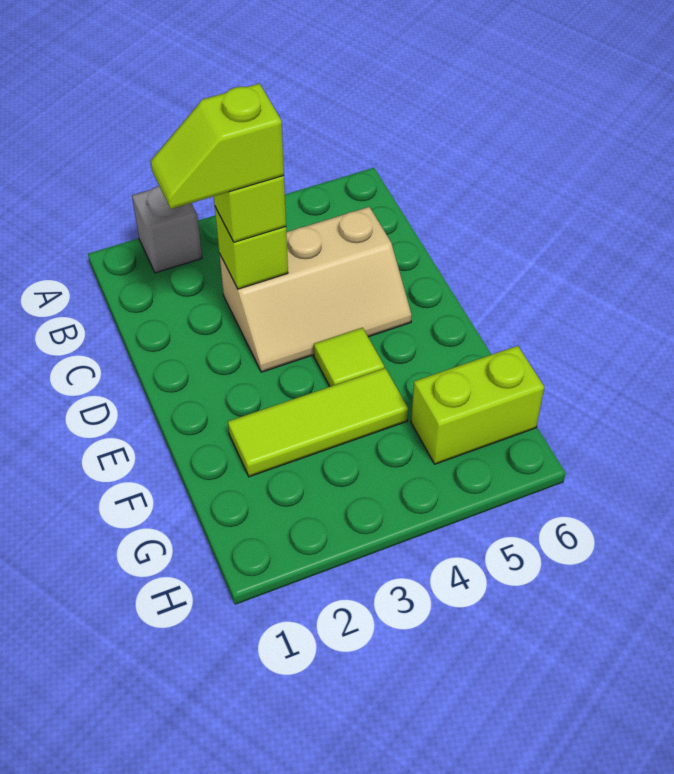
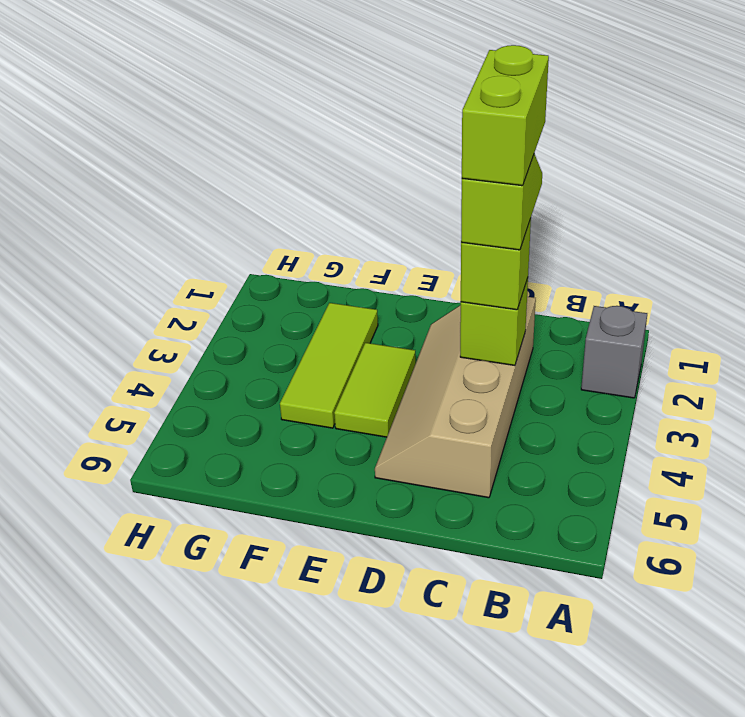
tan slope C3:D5 level 1 top C -> tan slope C2:D5 level 1 top C
lime tile E4 level 1 -> lime tile E3:E4 level 1
lime brick G5:G6 level 1 -> lime brick C2:C3 level 5

